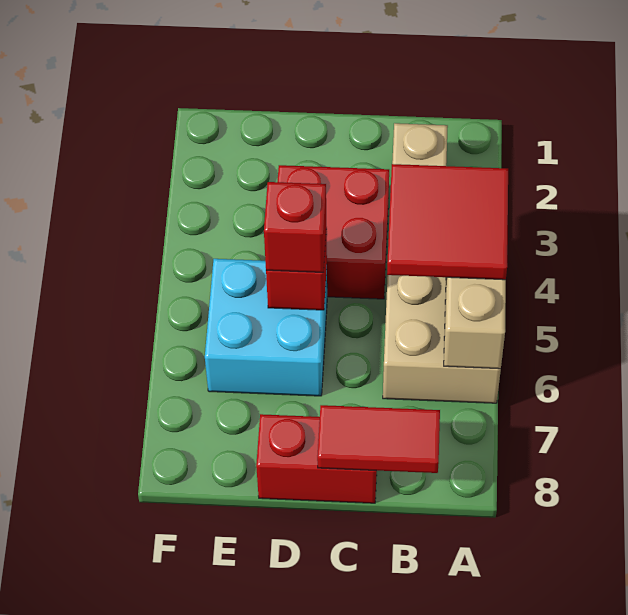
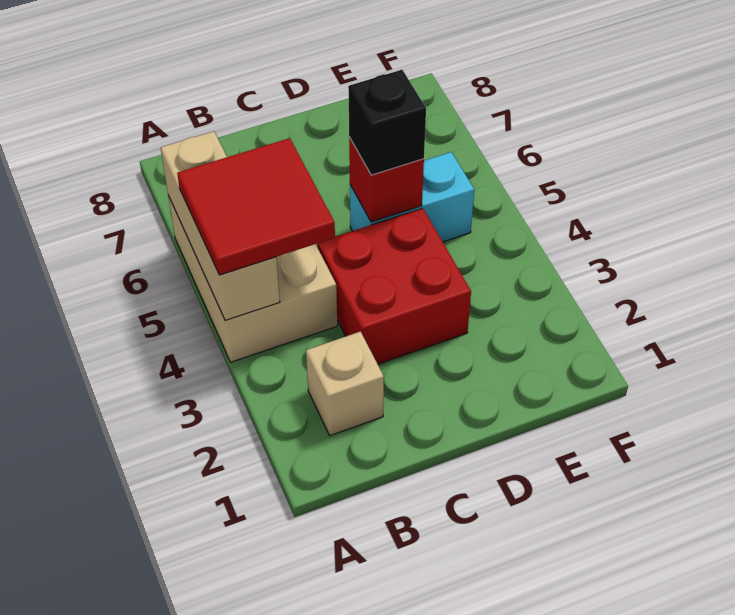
red tile B8:C8 level 2 -> none
red brick C8:D8 level 1 -> none
cyan brick D5:E6 level 1 -> cyan brick D5:E5 level 1
red brick D5 level 3 -> black brick D5 level 3

